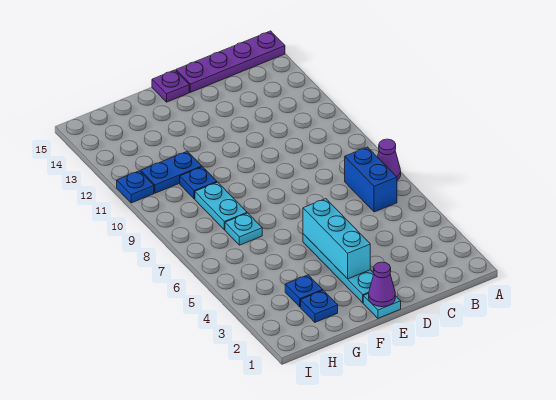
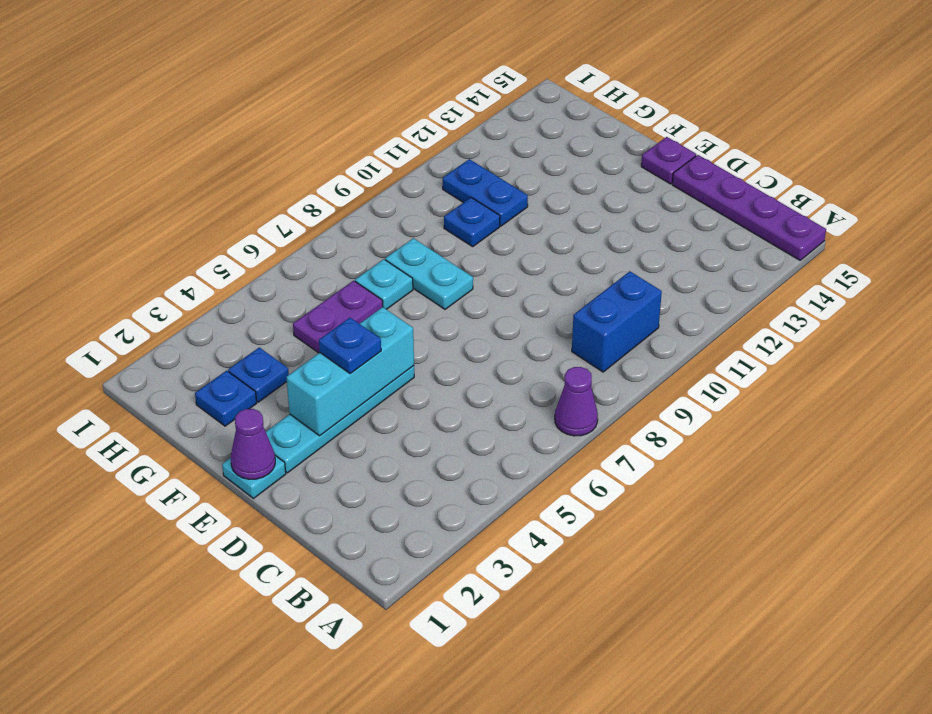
blue brick B6:B7 level 1 -> blue brick B9:B10 level 1
none -> purple plate G5:G6 level 1
cyan plate G8:G9 level 1 -> cyan plate F8:G8 level 1
blue plate I11 level 1 -> blue plate E4 level 3

